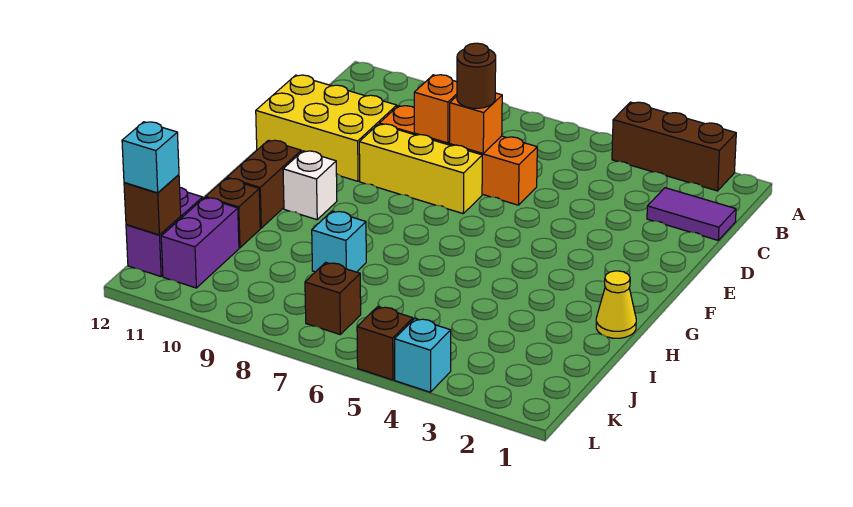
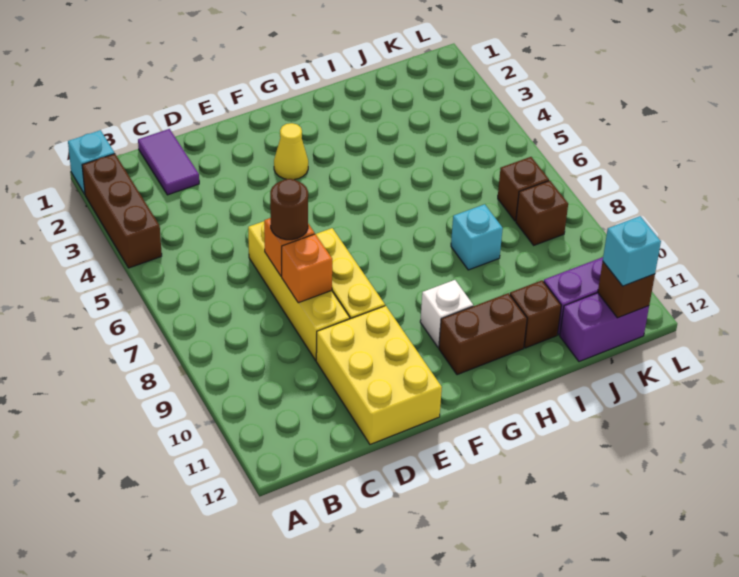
orange brick D6:D9 level 1 -> yellow brick D6:D9 level 1
yellow cone H1 level 1 -> yellow cone F3 level 1
cyan brick L4 level 1 -> cyan brick A1 level 1
brown brick L5 level 1 -> brown brick K8 level 1

